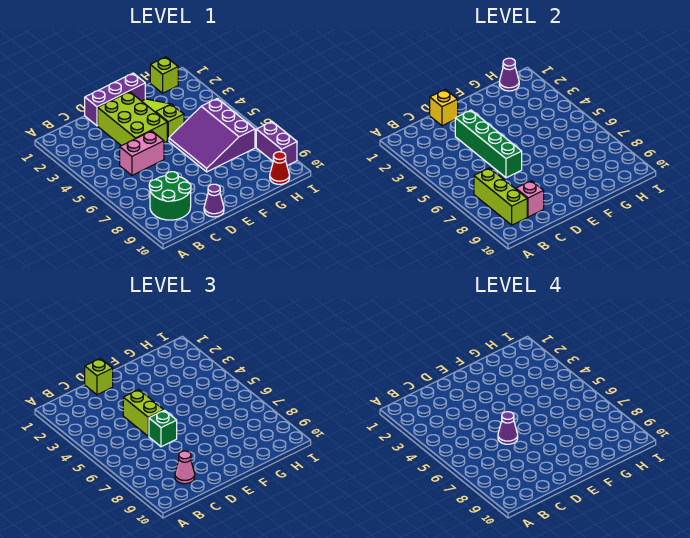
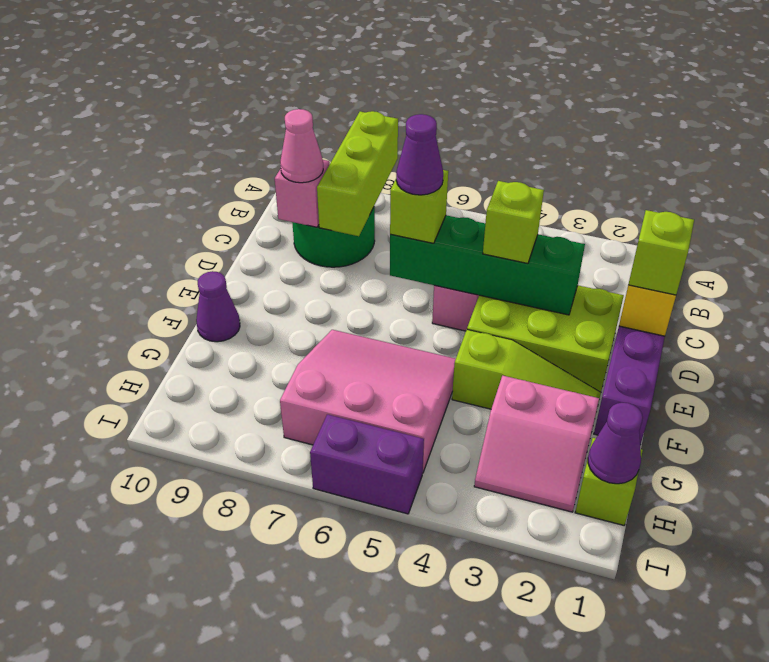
lime brick B7:B9 level 2 -> lime brick A8:C8 level 2
lime brick D4:D5 level 3 -> lime brick D4 level 3
green brick D6 level 3 -> lime brick D6 level 3
purple cone D10 level 1 -> purple cone F10 level 1
purple slope F5:H7 level 1 top H -> pink slope F5:H7 level 1 top H
none -> pink slope G2:H3 level 1 top G
red cone H10 level 1 -> none
purple brick I8:I9 level 1 -> purple brick I5:I6 level 1

